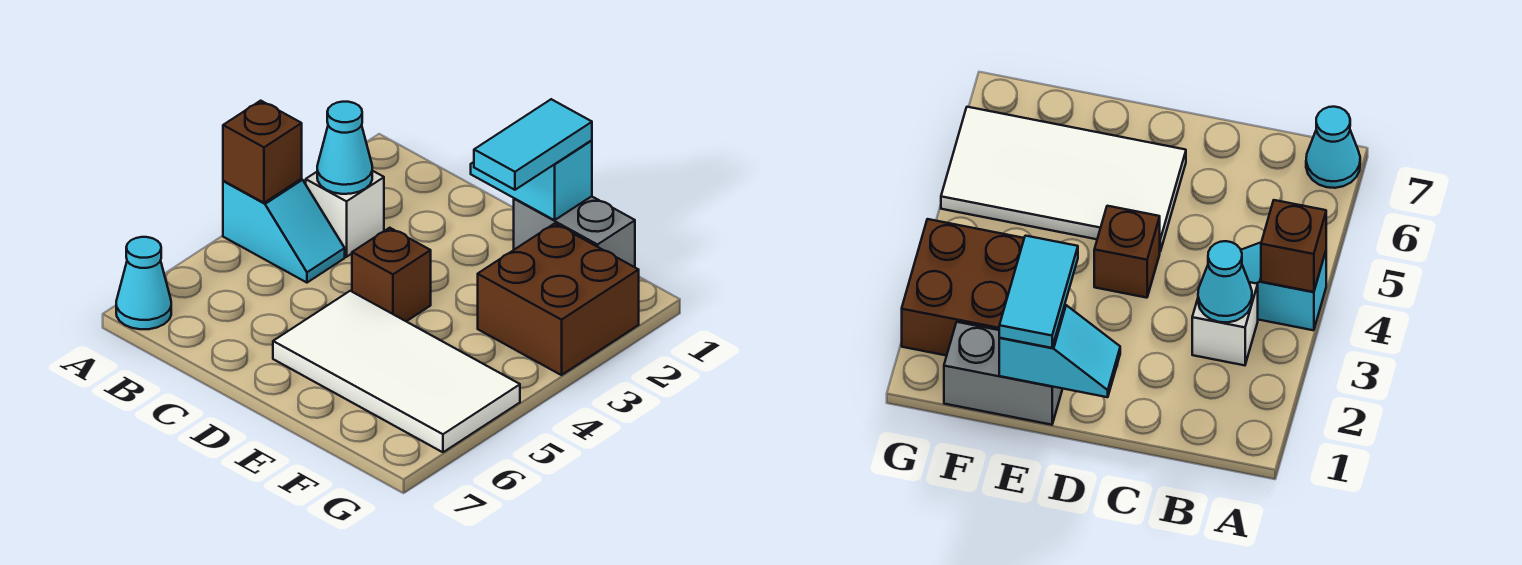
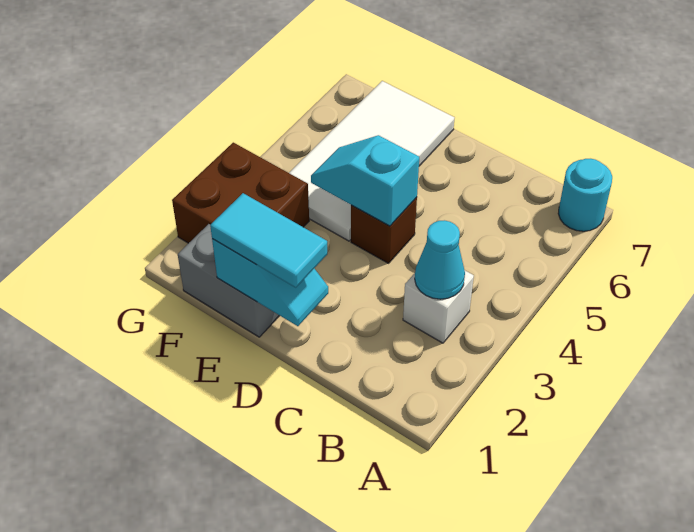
cyan slope A4:B4 level 1 top A -> cyan slope D4:E4 level 2 top D
brown brick A4 level 2 -> none
cyan cone A7 level 1 -> cyan round brick A7 level 1
white tile D5:G6 level 1 -> white tile E4:F7 level 1
cyan tile E1:E2 level 3 -> cyan tile D1:E1 level 3

